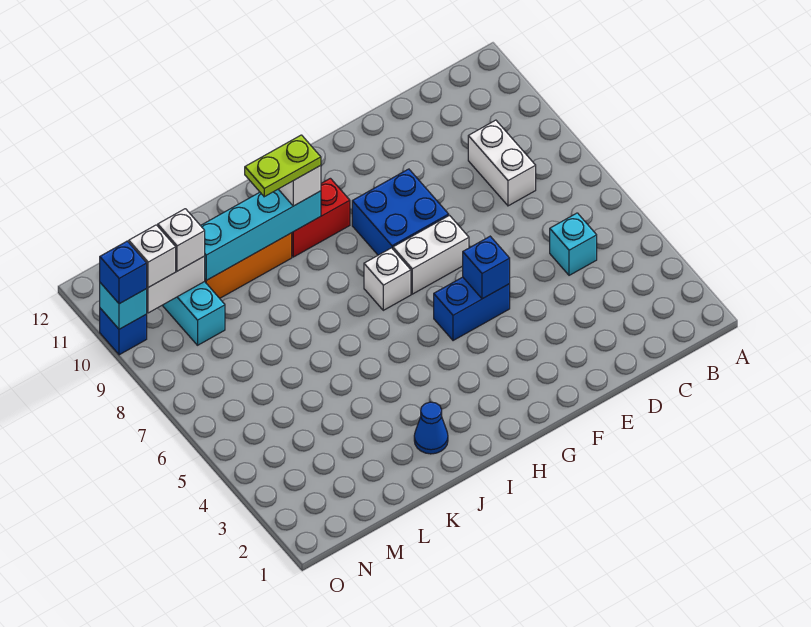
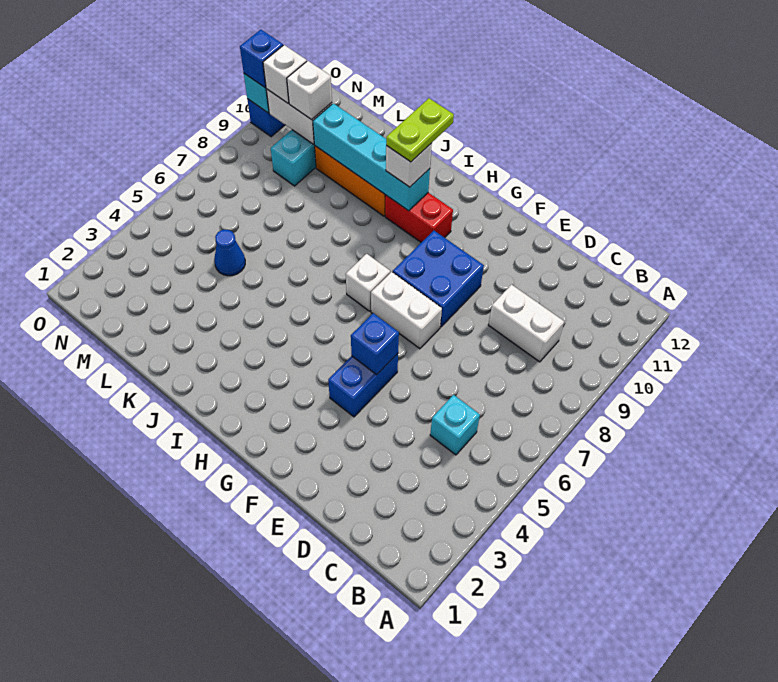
white brick C8:C9 level 1 -> white brick C9:D9 level 1
blue brick F5:G5 level 1 -> blue brick F4:F5 level 1
lime plate I10:J10 level 4 -> lime plate I10:I11 level 4
blue cone J2 level 1 -> blue cone L5 level 1

